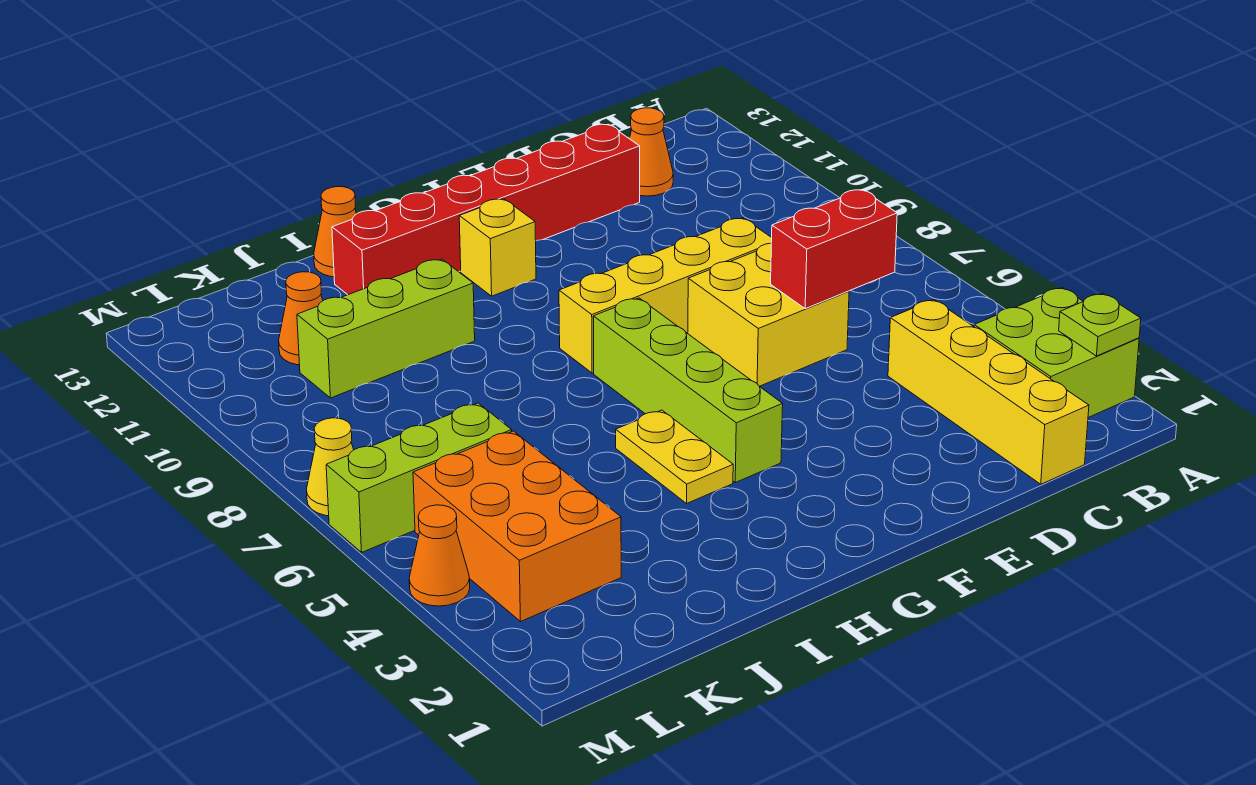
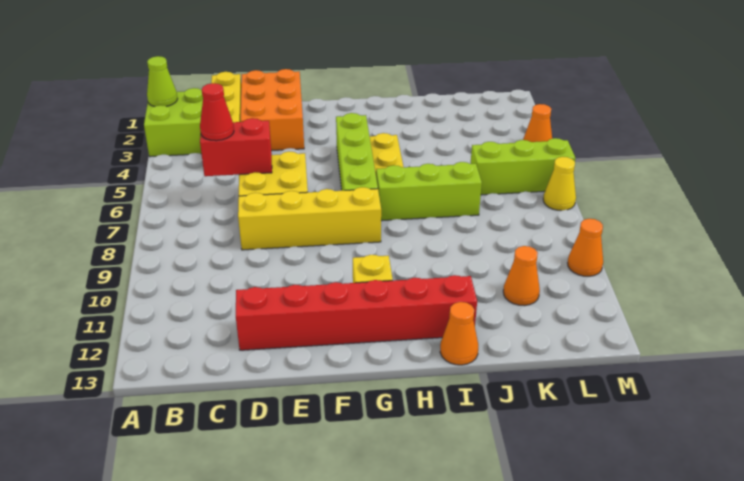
lime plate A2 level 2 -> lime cone A2 level 2
none -> red cone C6 level 3
orange cone C12 level 1 -> orange cone M10 level 1
lime brick I10:K10 level 1 -> lime brick H7:J7 level 1
orange brick K3:L5 level 1 -> orange brick D1:E3 level 1

